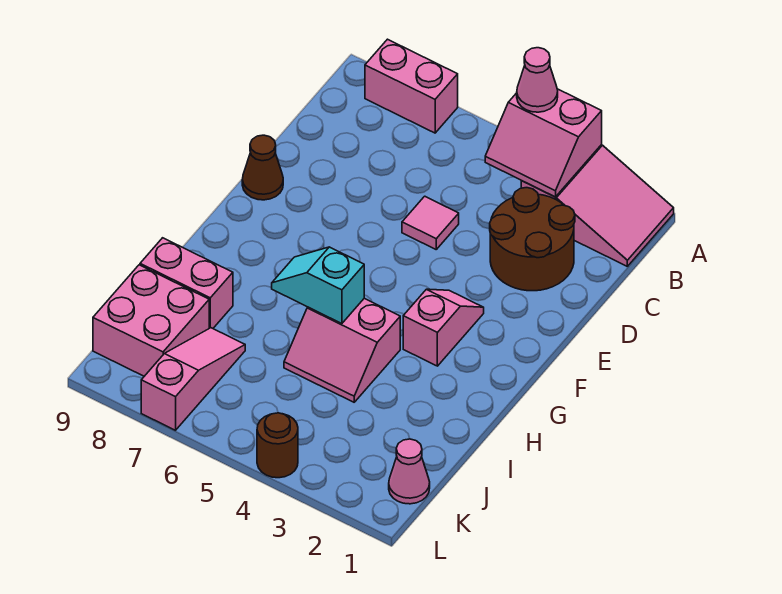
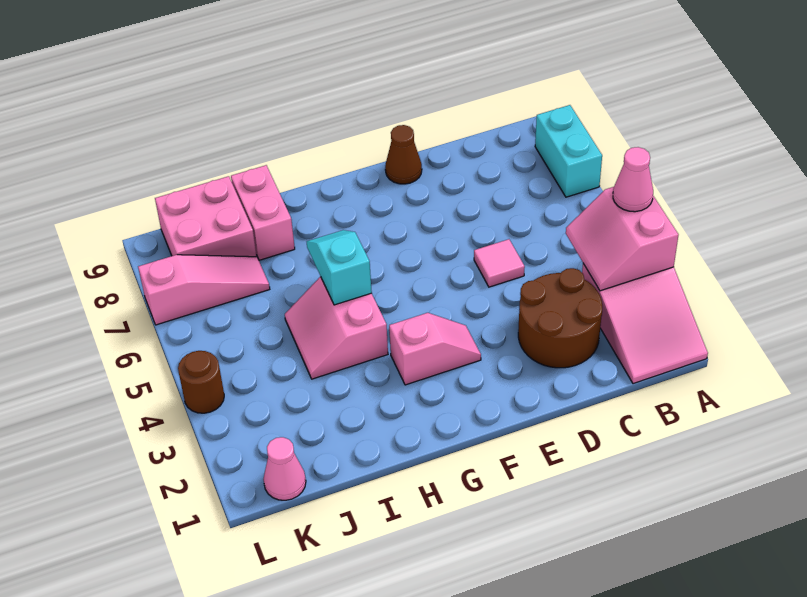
pink brick A7:A8 level 1 -> cyan brick A7:A8 level 1

